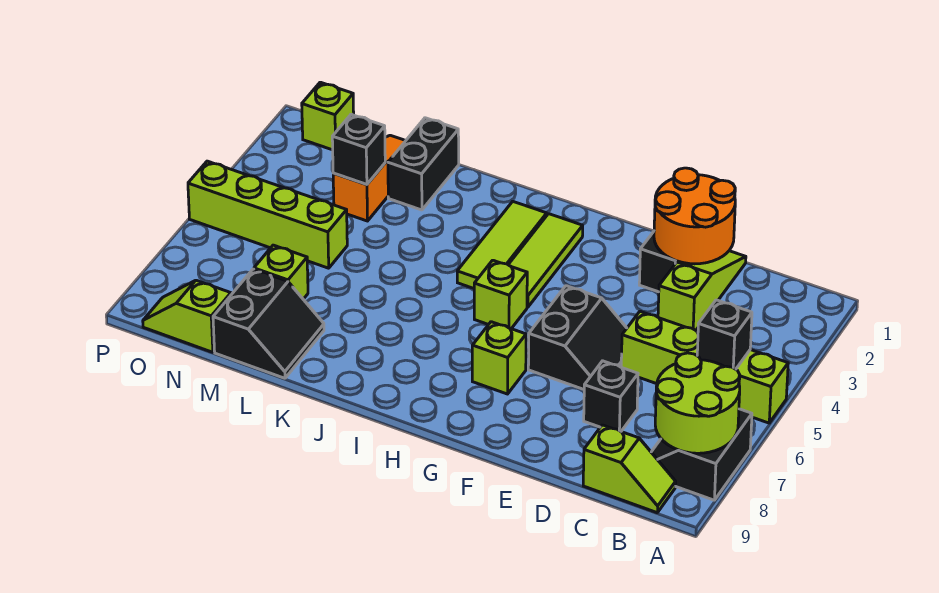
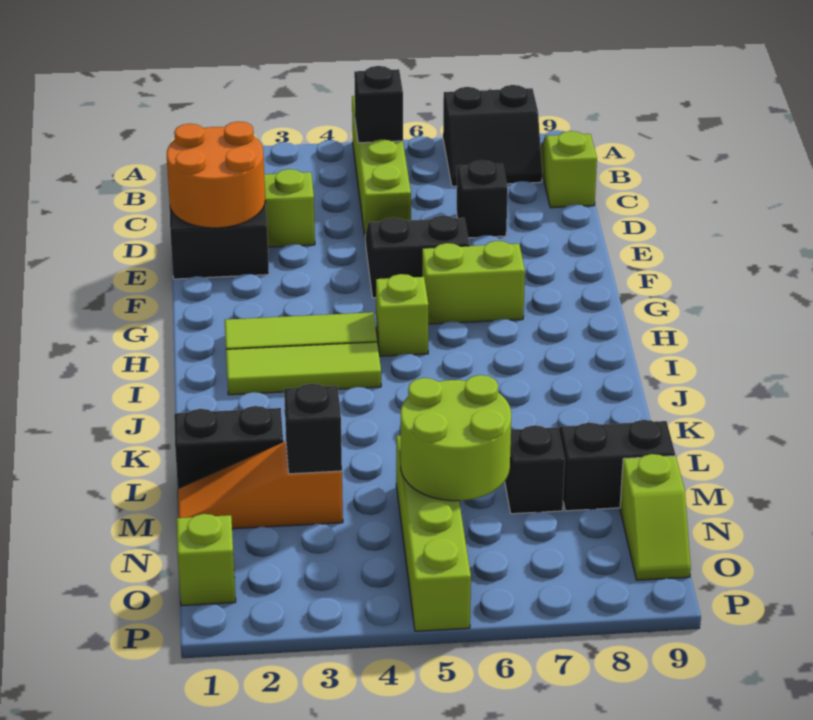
lime round brick A7:B8 level 2 -> lime round brick M5:N6 level 2
lime brick G7 level 1 -> lime brick G6:G7 level 1
lime brick M7 level 1 -> black brick M7 level 1

